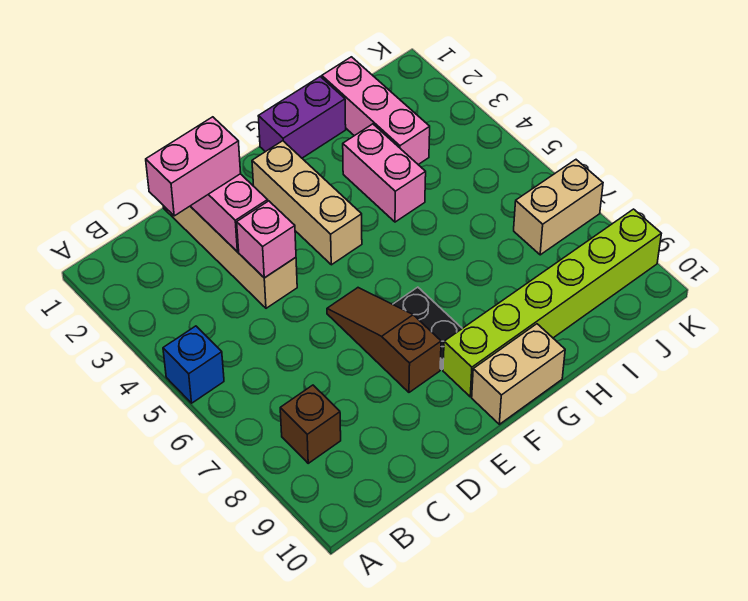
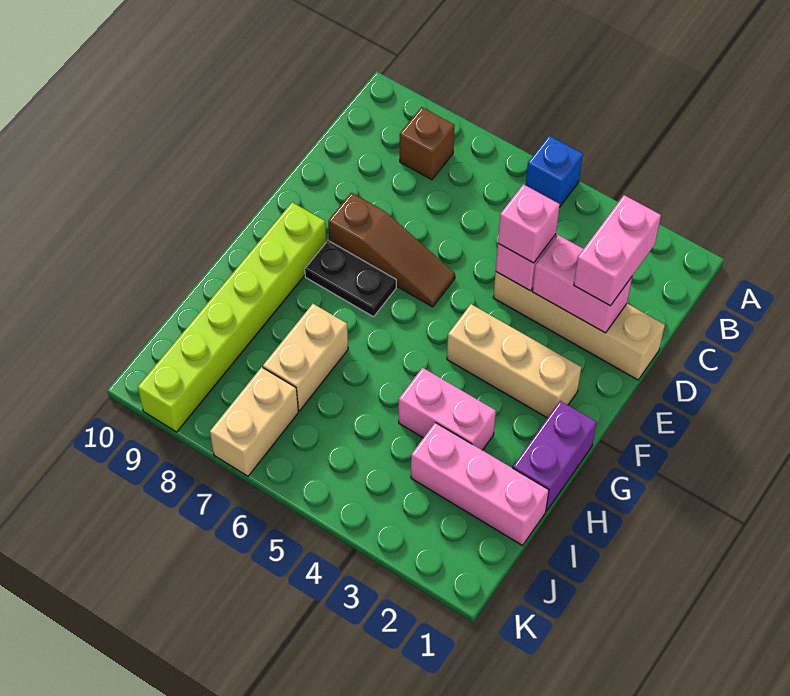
none -> pink brick D4 level 3
tan brick F10:G10 level 1 -> tan brick H7:I7 level 1

